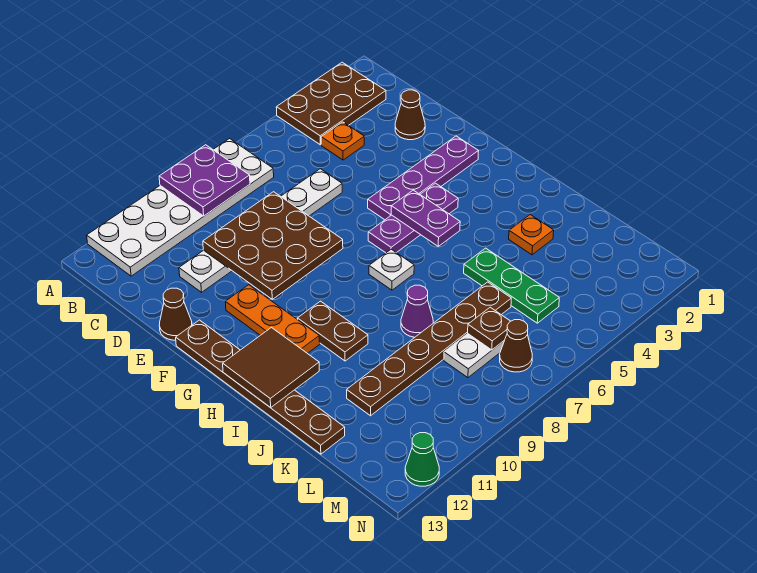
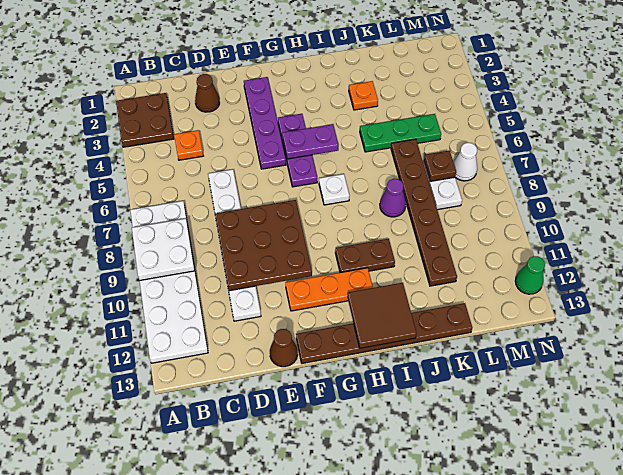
brown plate A2:B4 level 1 -> brown plate A2:B3 level 1
purple plate A8:B9 level 2 -> white plate A8:B9 level 2
brown cone M7 level 1 -> white cone M7 level 1

